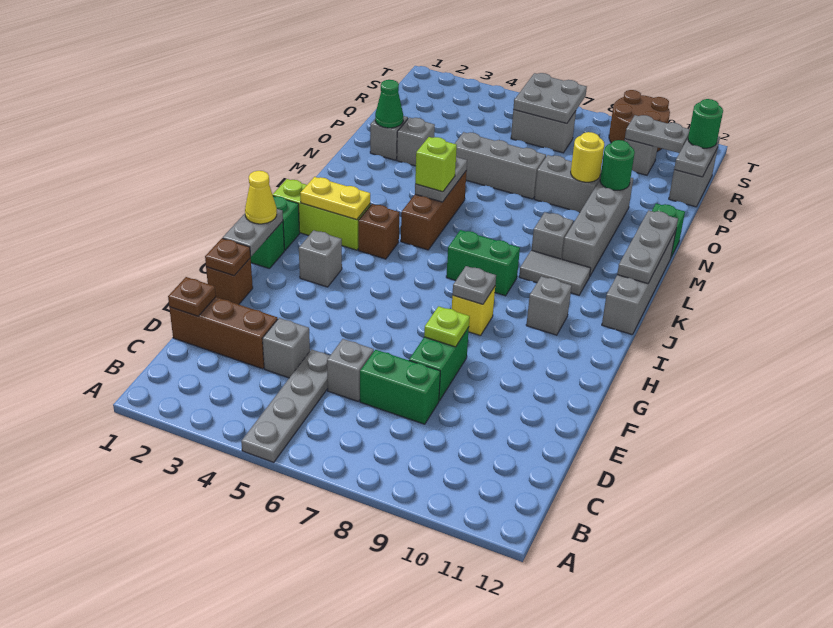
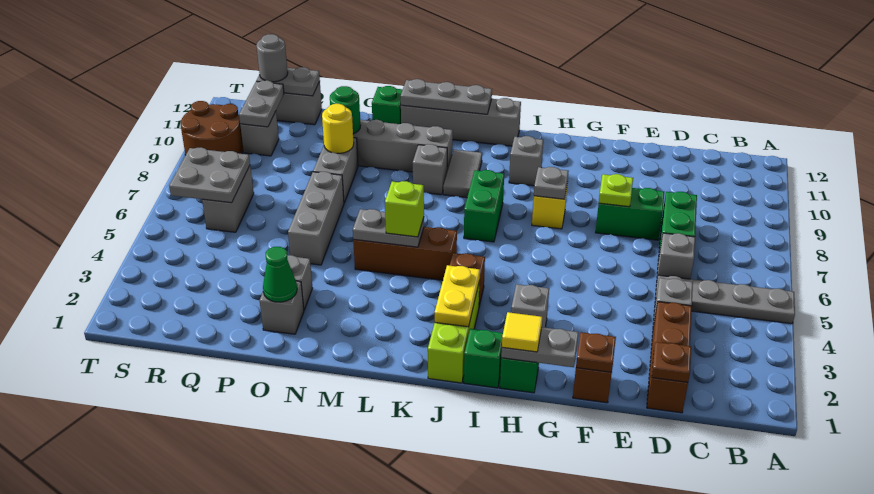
yellow cone H1 level 3 -> yellow tile H1 level 3
green round brick R12 level 3 -> grey round brick R12 level 3

